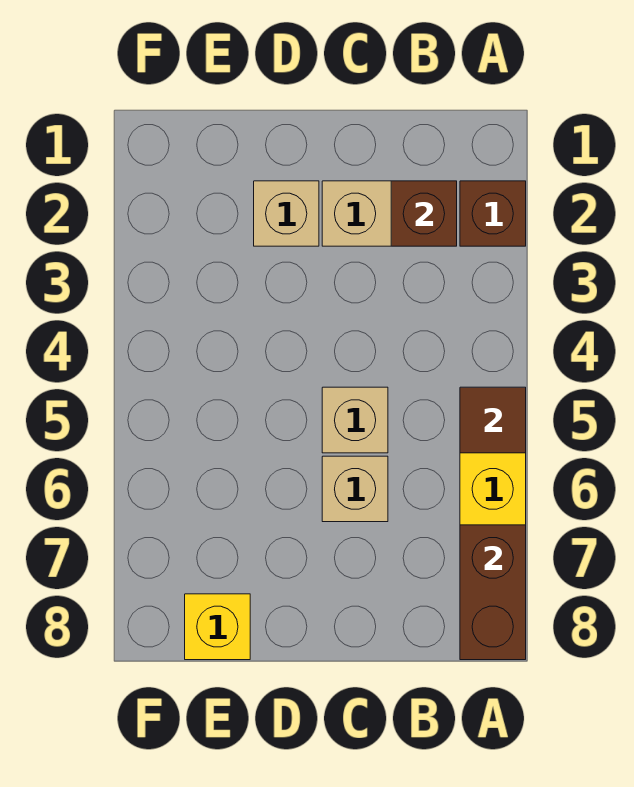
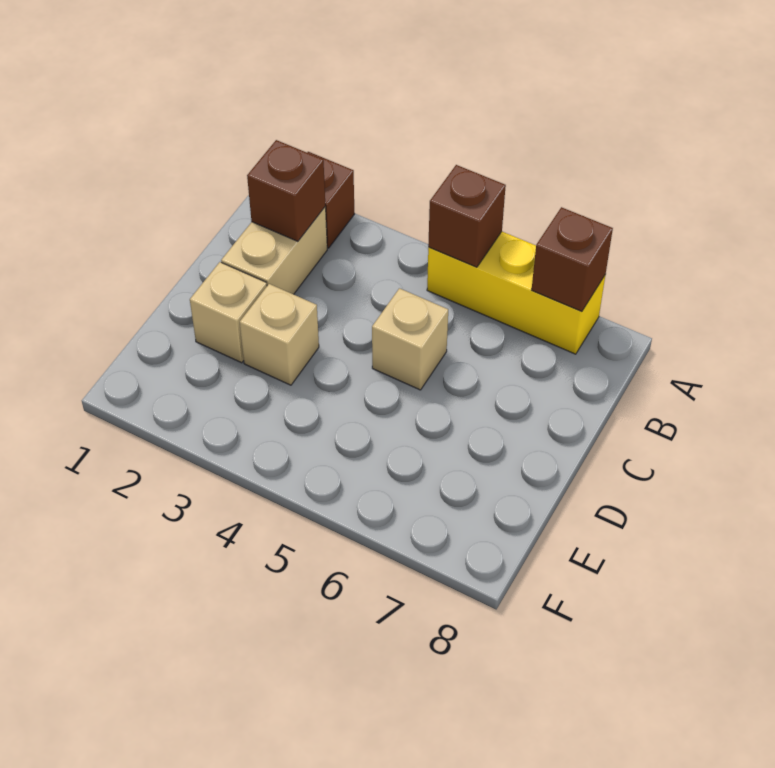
brown tile A5 level 2 -> brown brick A5 level 2
brown brick A7:A8 level 2 -> brown brick A7 level 2
tan brick C6 level 1 -> tan brick D3 level 1
yellow brick E8 level 1 -> none

